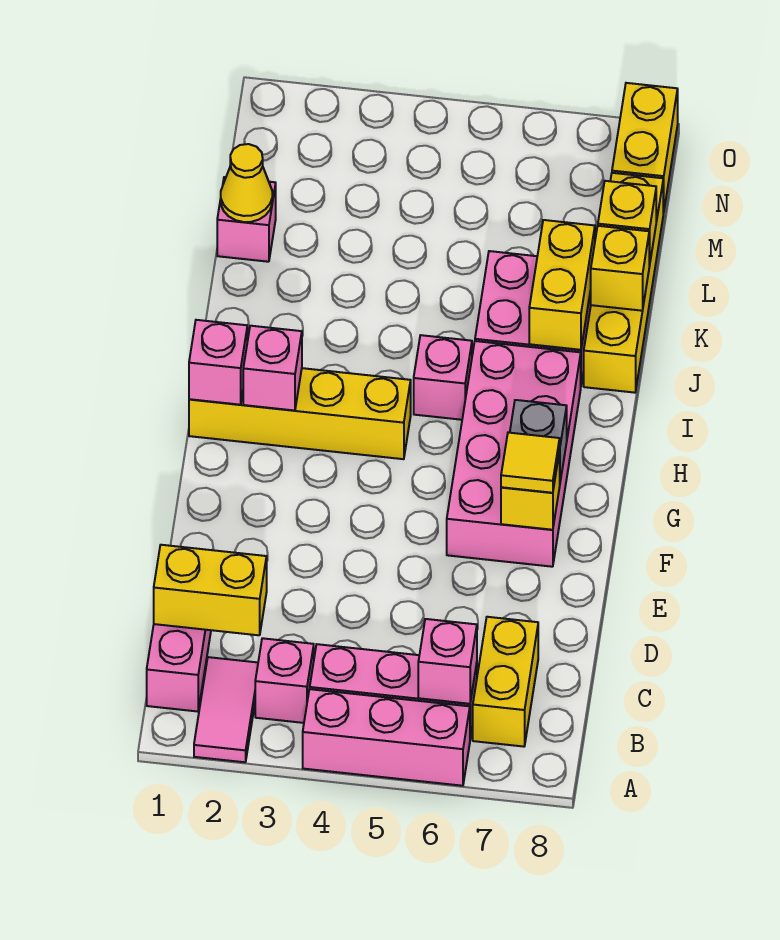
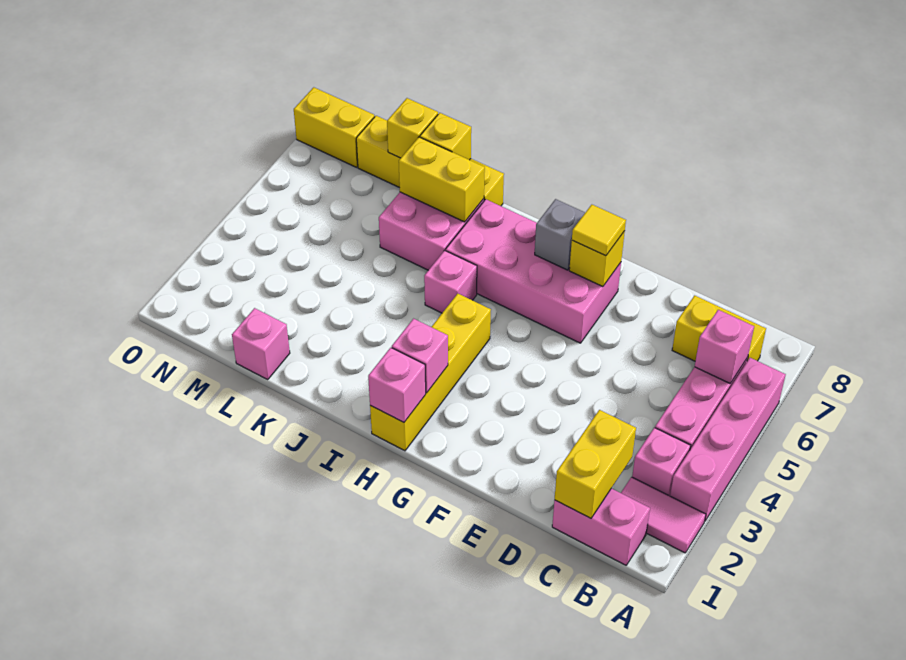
pink brick A4:A6 level 1 -> pink brick A3:A6 level 1
yellow cone L1 level 2 -> none

